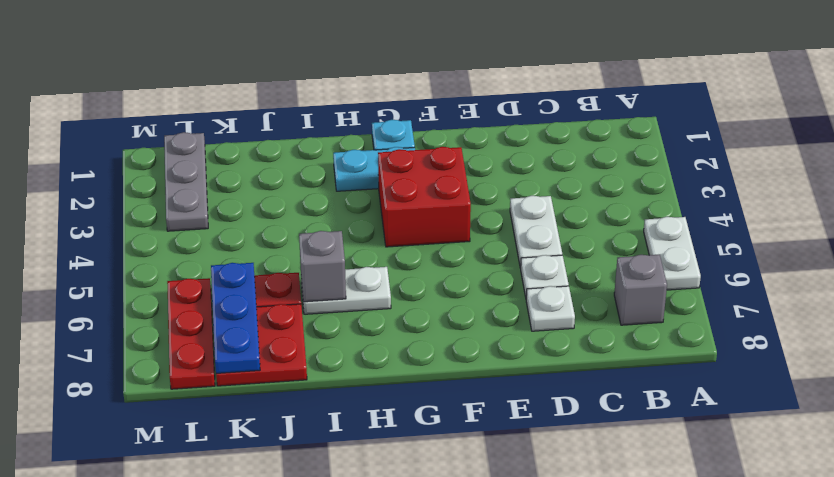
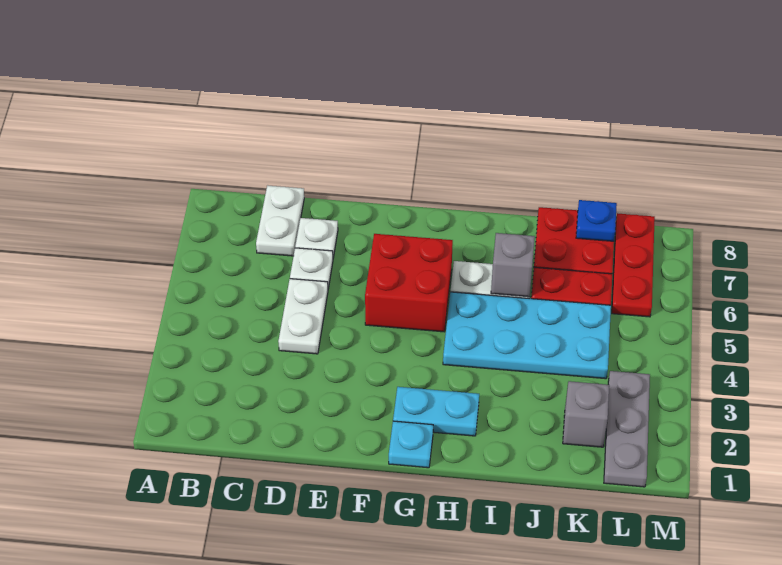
white plate A5:A6 level 1 -> white plate C7:C8 level 1
grey brick B7 level 1 -> grey brick K2 level 1
red brick F3:G4 level 1 -> red brick F5:G6 level 1
none -> cyan plate H4:K5 level 1
blue plate K6:K8 level 2 -> blue plate K8 level 2

